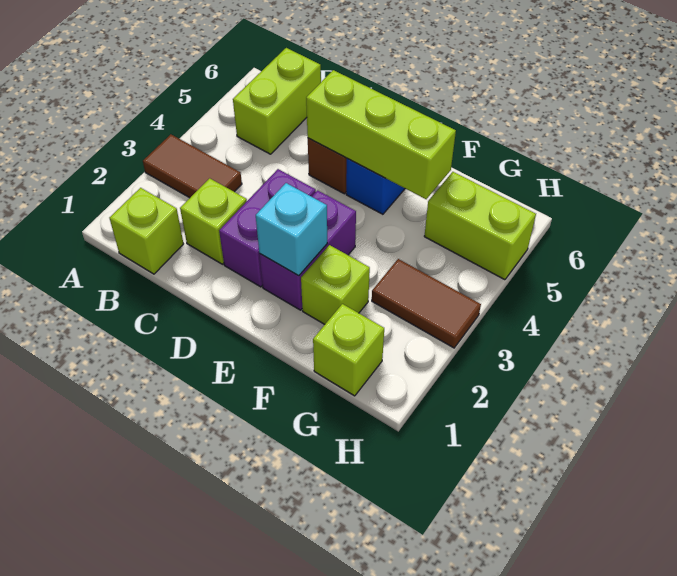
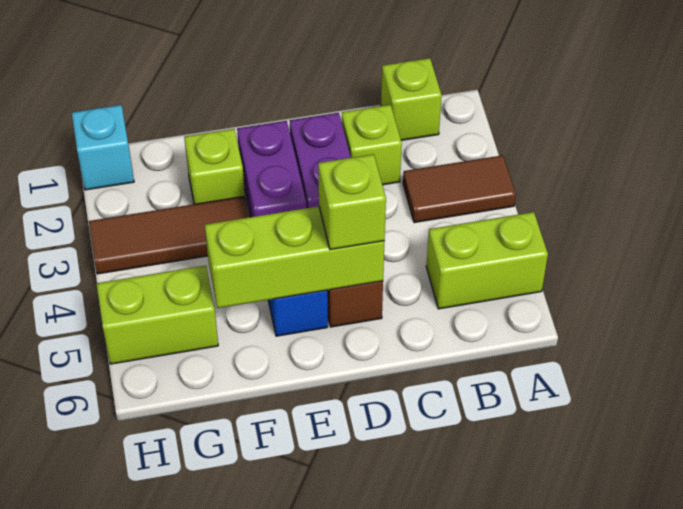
lime brick B5:B6 level 1 -> lime brick A5:B5 level 1
cyan brick E2 level 2 -> cyan brick H1 level 1
lime brick G1 level 1 -> lime brick D5 level 3
brown tile G3:H3 level 1 -> brown tile F3:H3 level 1

